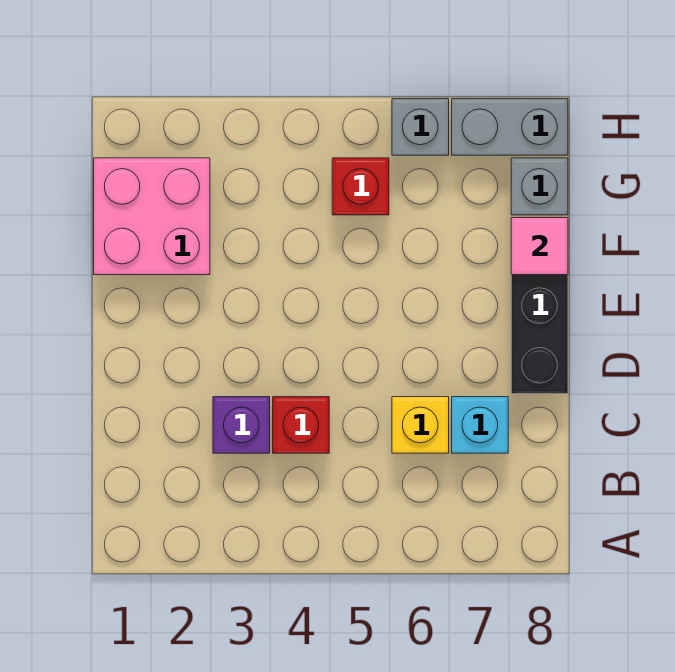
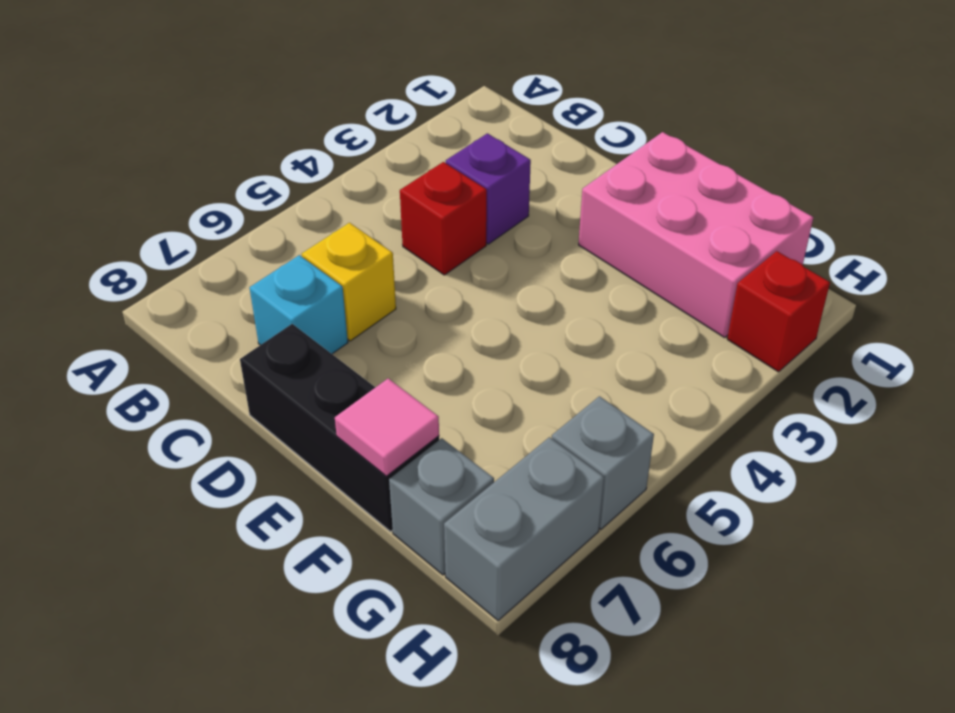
pink brick F1:G2 level 1 -> pink brick E1:G2 level 1
red brick G5 level 1 -> red brick H2 level 1

